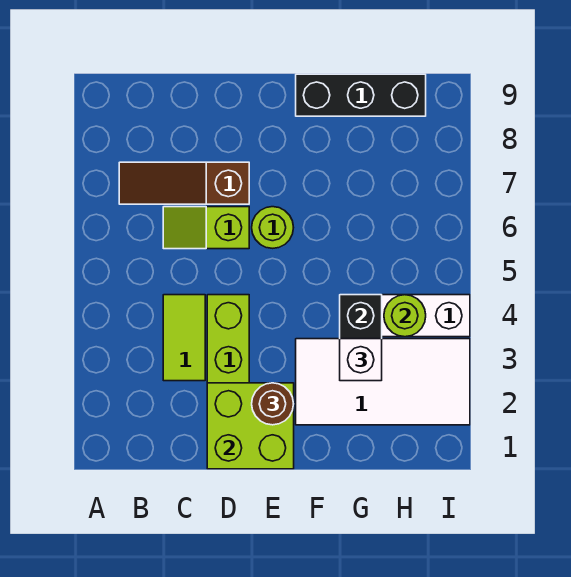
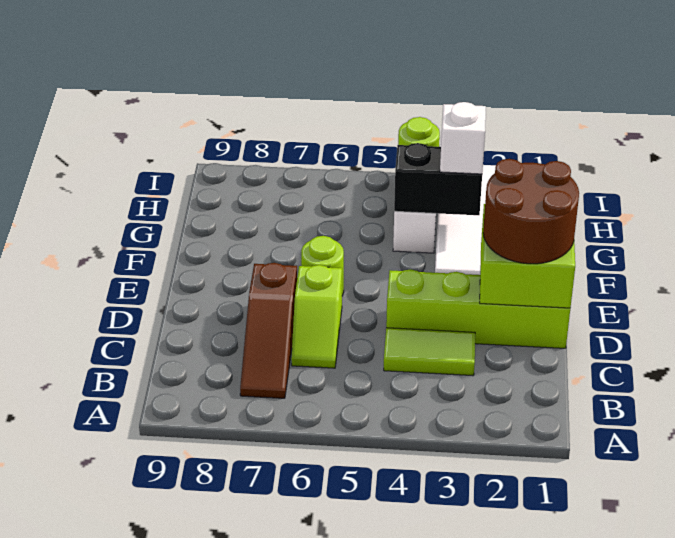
brown round brick E2 level 3 -> brown round brick D1:E2 level 3
black brick F9:H9 level 1 -> none

